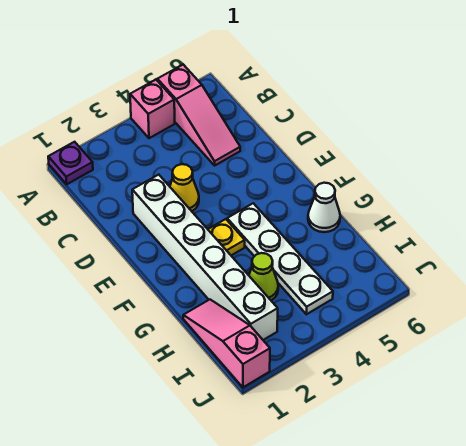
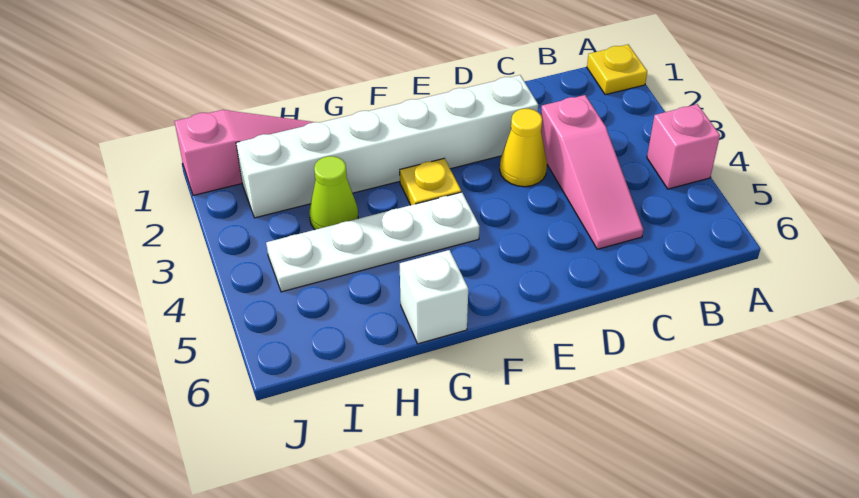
purple plate A1 level 1 -> yellow plate A1 level 1
pink slope A5:C5 level 1 top A -> pink slope C3:C5 level 1 top 3
white cone G6 level 1 -> white brick G6 level 1

